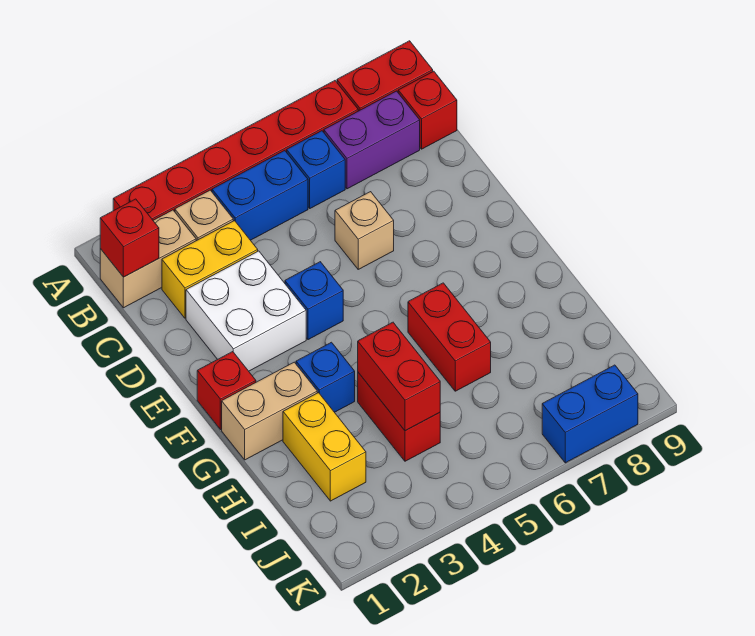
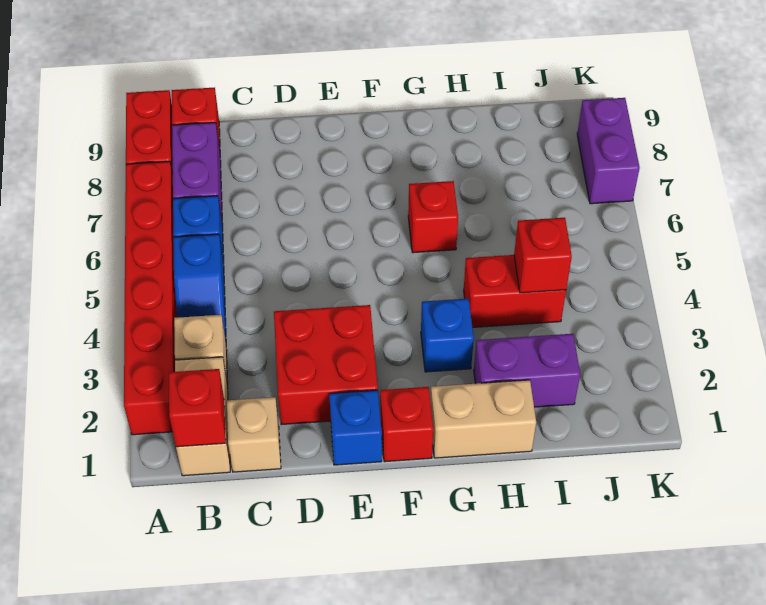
blue brick B4:B5 level 1 -> blue slope B4:B5 level 1 top 5
yellow brick C2:C3 level 1 -> none
white brick D2:E3 level 1 -> red brick D2:E3 level 1
tan brick D6 level 1 -> tan brick C1 level 1
blue brick E4 level 1 -> blue brick E1 level 1
tan brick G1:G2 level 1 -> tan brick G1:H1 level 1
red brick G6:H6 level 1 -> red brick G6 level 1
yellow brick H2:I2 level 1 -> purple brick H2:I2 level 1
red brick H4:I4 level 2 -> red brick I4 level 2
blue brick K7:K8 level 1 -> purple brick K7:K8 level 1

